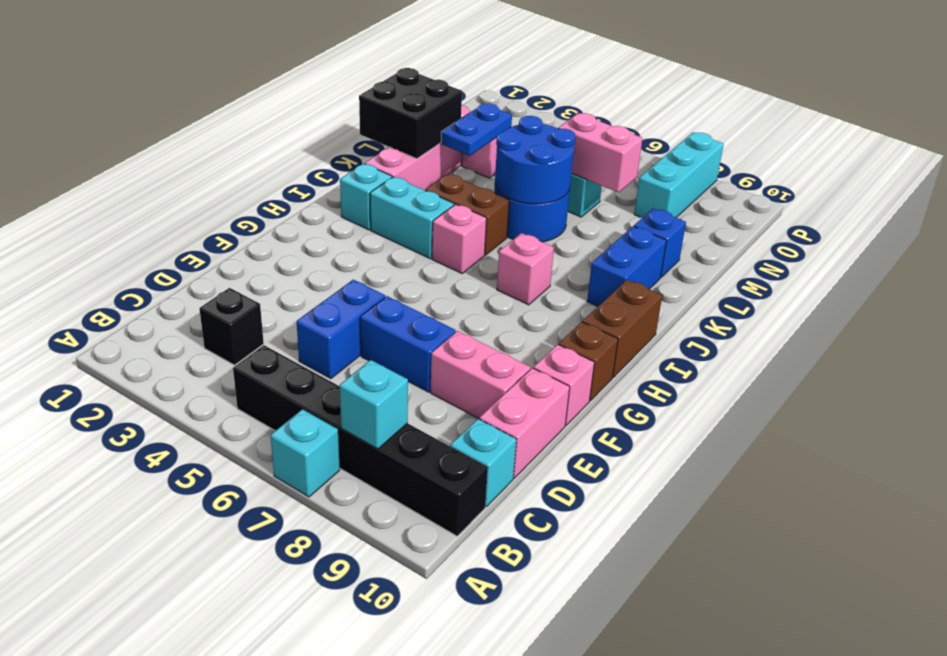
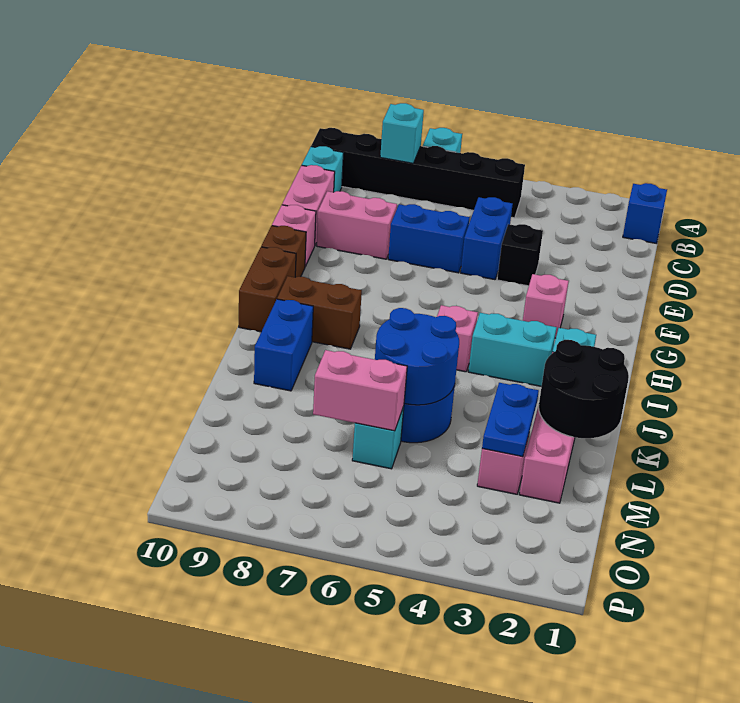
black brick C3 level 1 -> black brick E4 level 1
pink brick I7 level 1 -> pink brick G3 level 1
brown brick J4:J5 level 1 -> brown brick I8:I9 level 1
black brick K1:L2 level 2 -> black round brick K1:L2 level 2
blue brick L9 level 1 -> blue brick B1 level 1
cyan brick N8:P8 level 1 -> none

